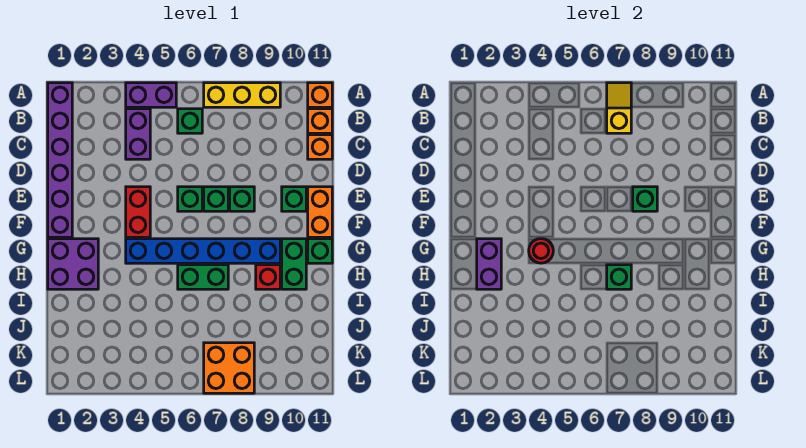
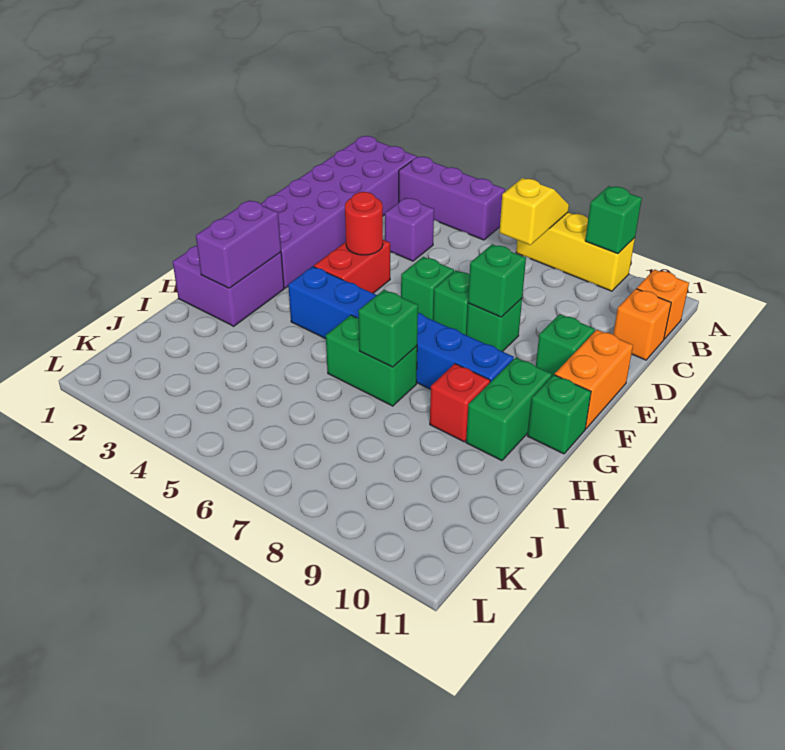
purple brick A1:F1 level 1 -> purple brick A1:F2 level 1
purple brick A4:A5 level 1 -> purple brick A3:A5 level 1
orange brick A11 level 1 -> none
purple brick B4:C4 level 1 -> purple brick C4 level 1
green brick B6 level 1 -> green brick A9 level 2
red round brick G4 level 2 -> red round brick E4 level 2
orange brick K7:L8 level 1 -> none

